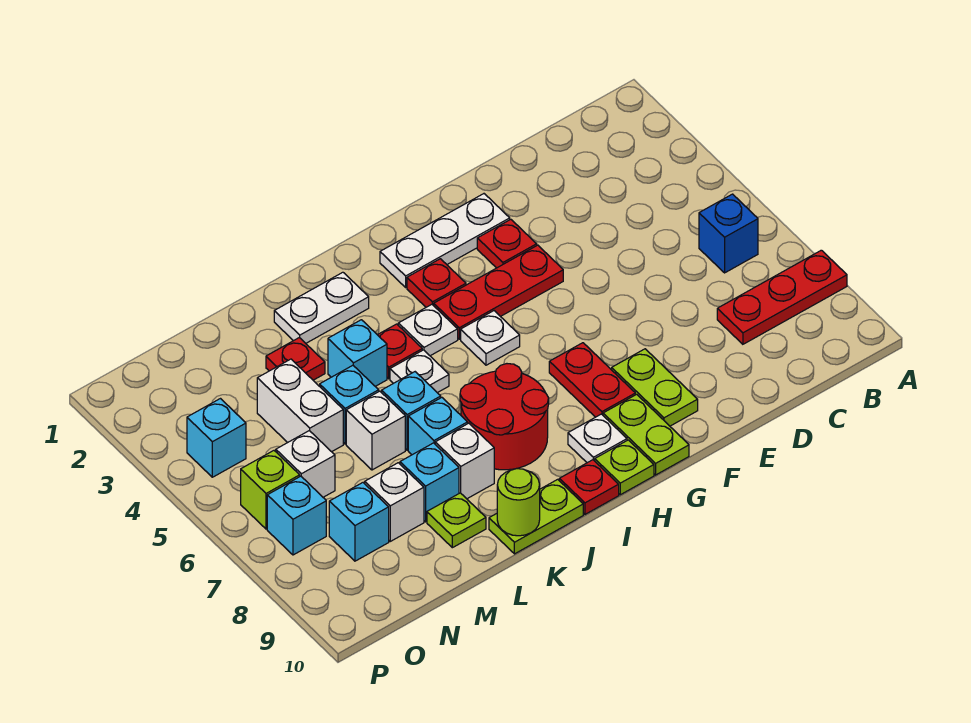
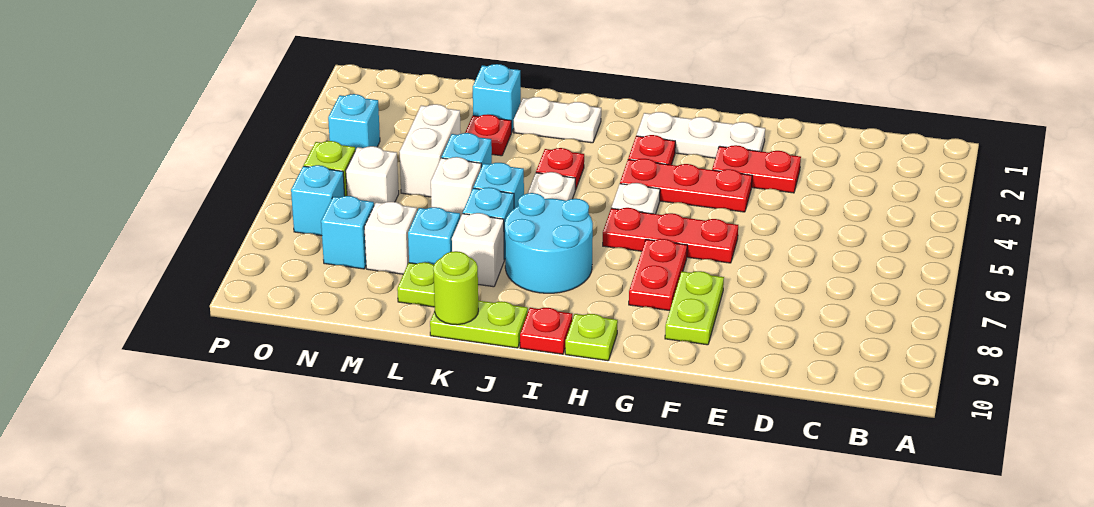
red plate A8:C8 level 1 -> red plate F6:H6 level 1
blue brick B6 level 1 -> none
red plate F3 level 1 -> red plate E3:F3 level 1
lime plate G9:G10 level 1 -> none
white plate H9 level 1 -> none
white plate I4 level 1 -> none
red round brick I7:J8 level 1 -> cyan round brick I7:J8 level 1
cyan brick K4 level 1 -> cyan brick L2 level 1

